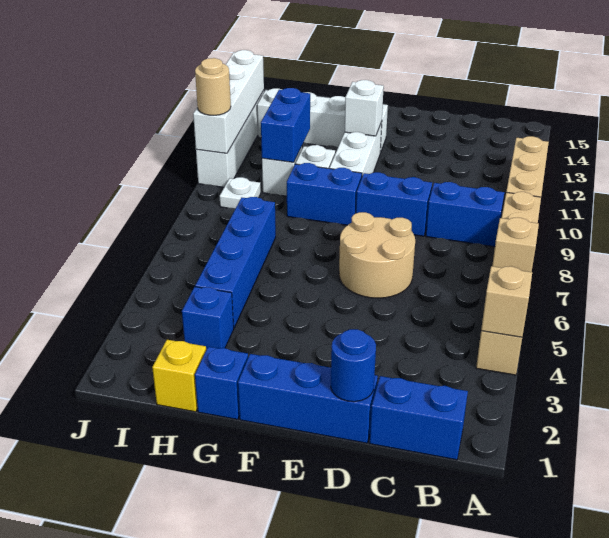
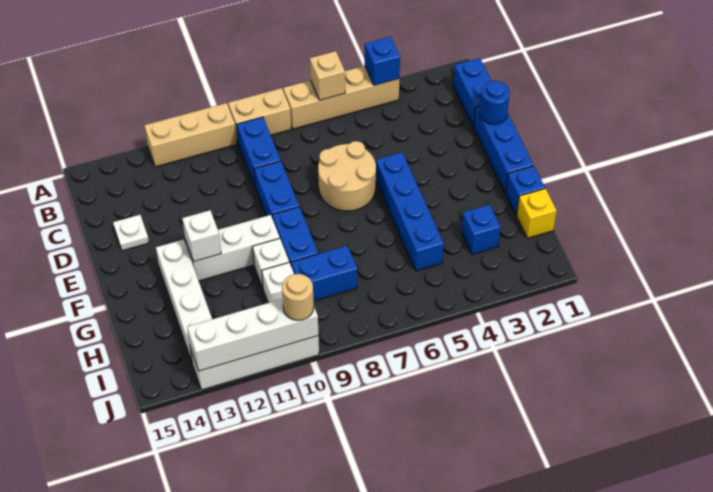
tan brick A4 level 2 -> blue brick A4 level 2
blue brick H4:H7 level 1 -> blue brick E5:H5 level 1
blue brick H10:H11 level 2 -> blue brick H8:H9 level 1
white plate I9 level 1 -> white plate D14 level 1

